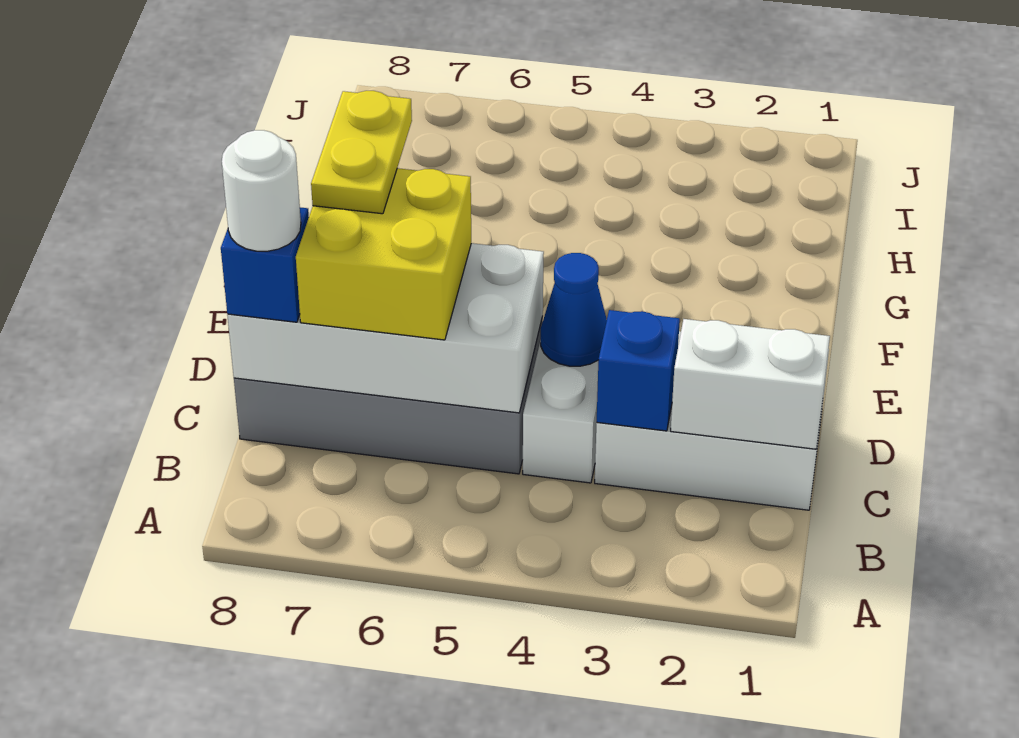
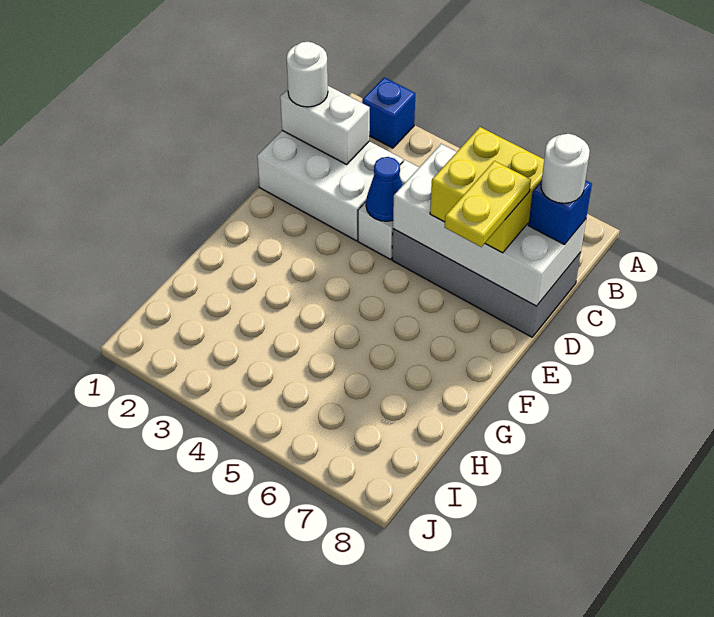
none -> white round brick C1 level 3
blue brick C3 level 2 -> blue brick A2 level 1

